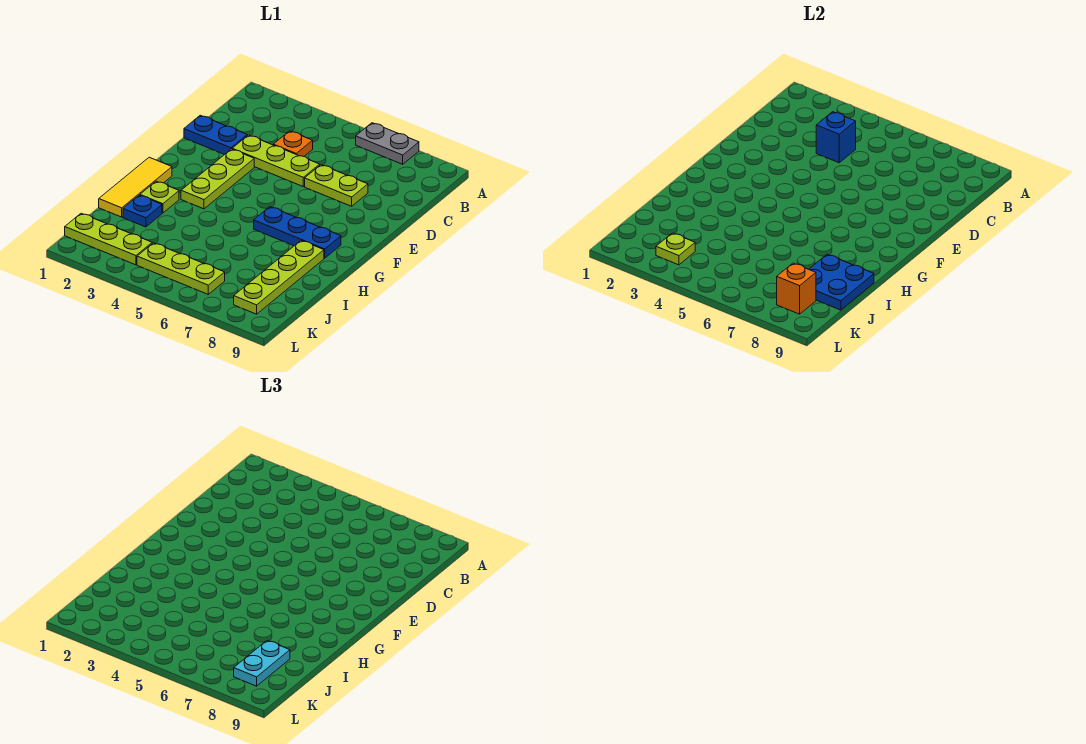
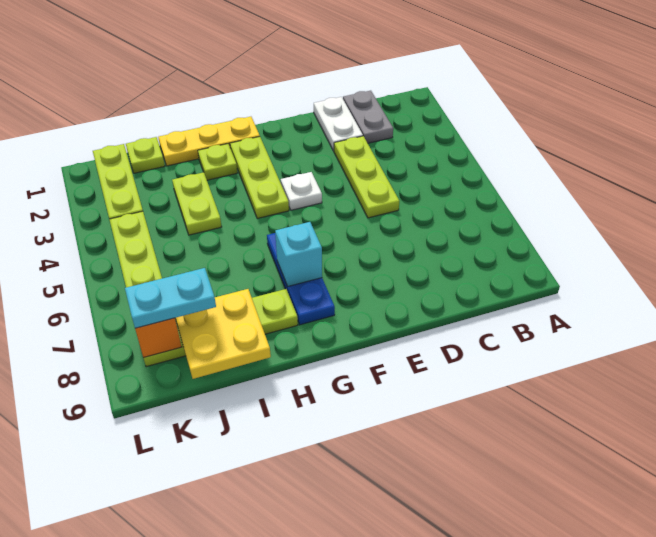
grey plate A6:A7 level 1 -> grey plate C1:C2 level 1
orange plate C4 level 1 -> none
blue brick C4 level 2 -> none
blue plate D1:D2 level 1 -> white plate D1:D2 level 1
lime plate D6:D7 level 1 -> lime plate I3:I4 level 1
lime plate E3:G3 level 1 -> lime plate G2:G4 level 1
none -> white plate F4 level 1
yellow tile G1:I1 level 1 -> yellow plate G1:I1 level 1
none -> cyan brick G7 level 2
blue plate I2 level 1 -> none
blue plate I8:J9 level 2 -> yellow plate I8:J9 level 2
lime plate K3 level 2 -> lime plate J1 level 1

